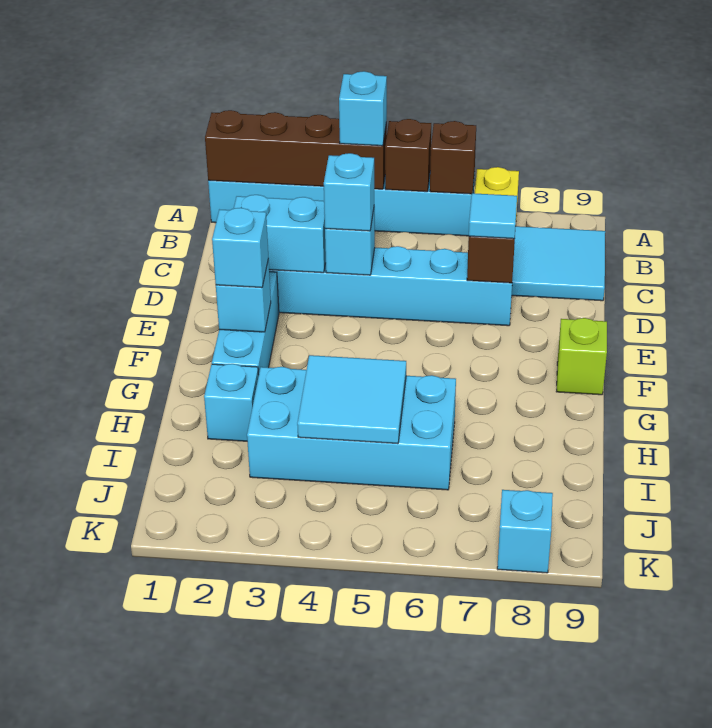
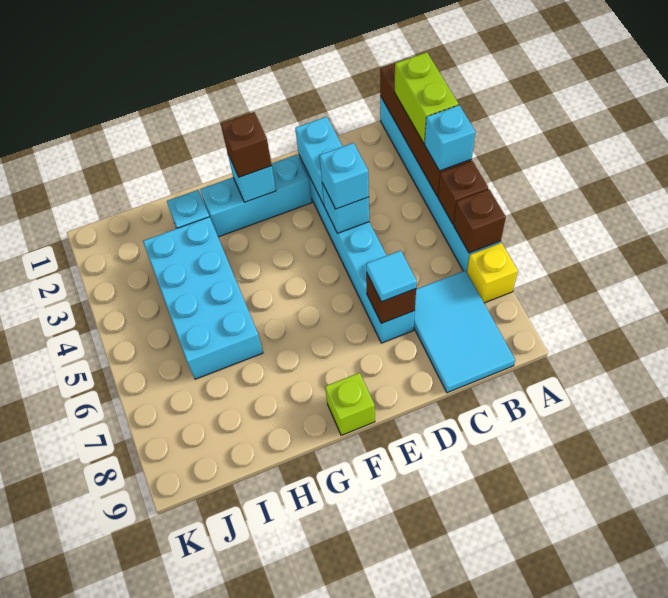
none -> lime brick A2:A3 level 3
cyan brick F2 level 3 -> brown brick F2 level 3
cyan tile H4:I5 level 2 -> none
cyan brick K8 level 1 -> none

